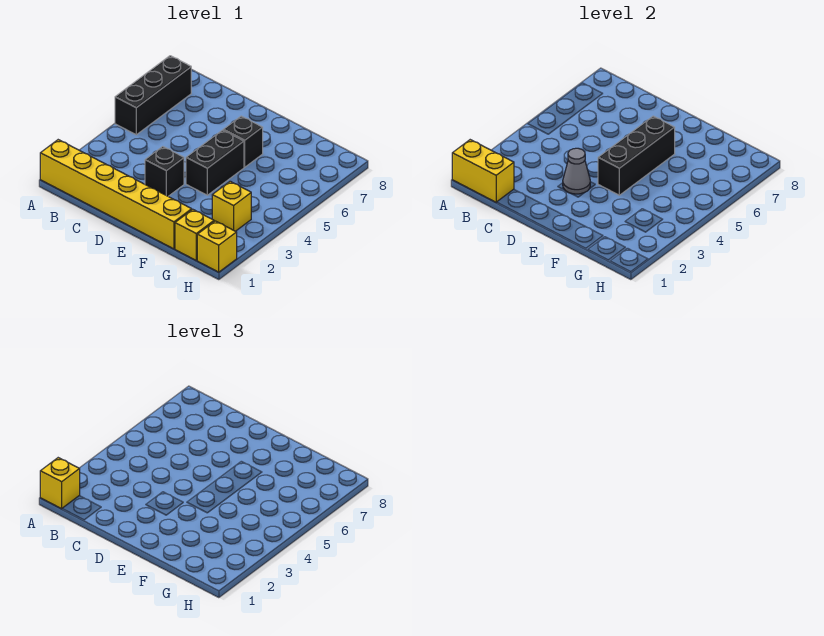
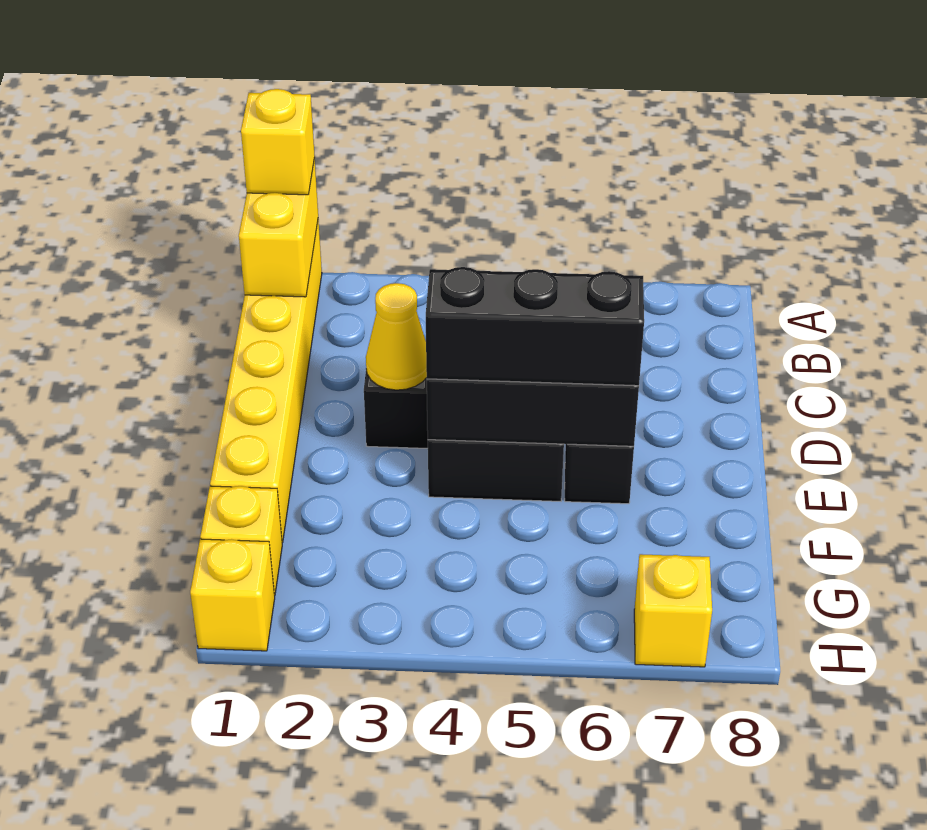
black brick A5:A7 level 1 -> black brick E4:E6 level 3
grey cone D3 level 2 -> yellow cone D3 level 2
yellow brick G3 level 1 -> yellow brick H7 level 1

